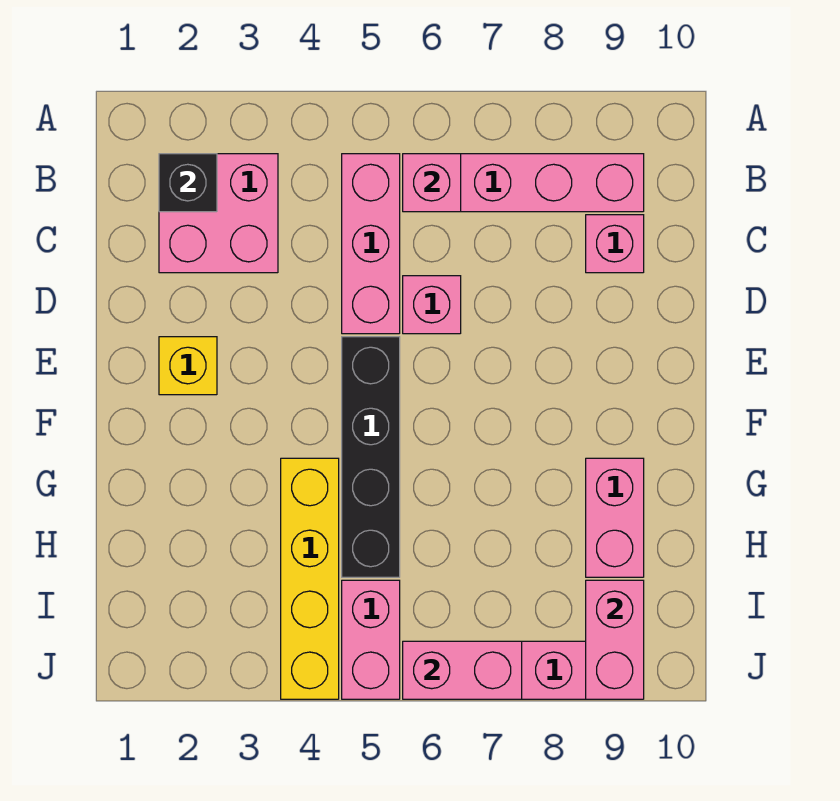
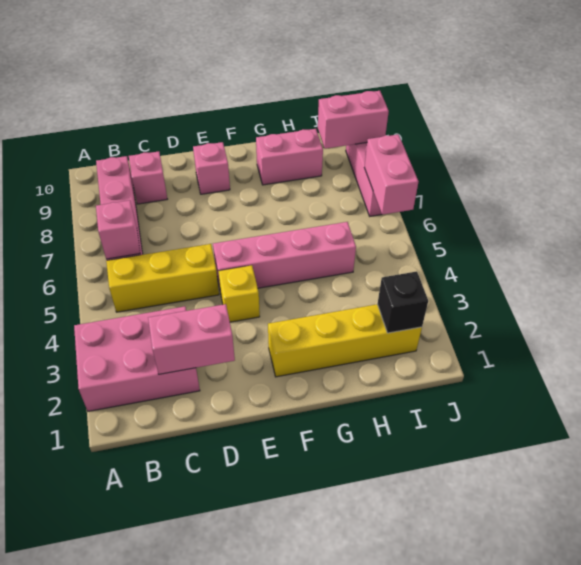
pink brick B2:C3 level 1 -> pink brick A2:C3 level 1
black brick B2 level 2 -> black brick I2 level 2
pink brick B5:D5 level 1 -> yellow brick B5:D5 level 1
pink brick D6 level 1 -> pink brick E9 level 1
yellow brick E2 level 1 -> yellow brick E4 level 1
black brick E5:H5 level 1 -> pink brick E5:H5 level 1
yellow brick G4:J4 level 1 -> yellow brick F2:I2 level 1
pink brick I5:J5 level 1 -> pink brick C2:D2 level 2

